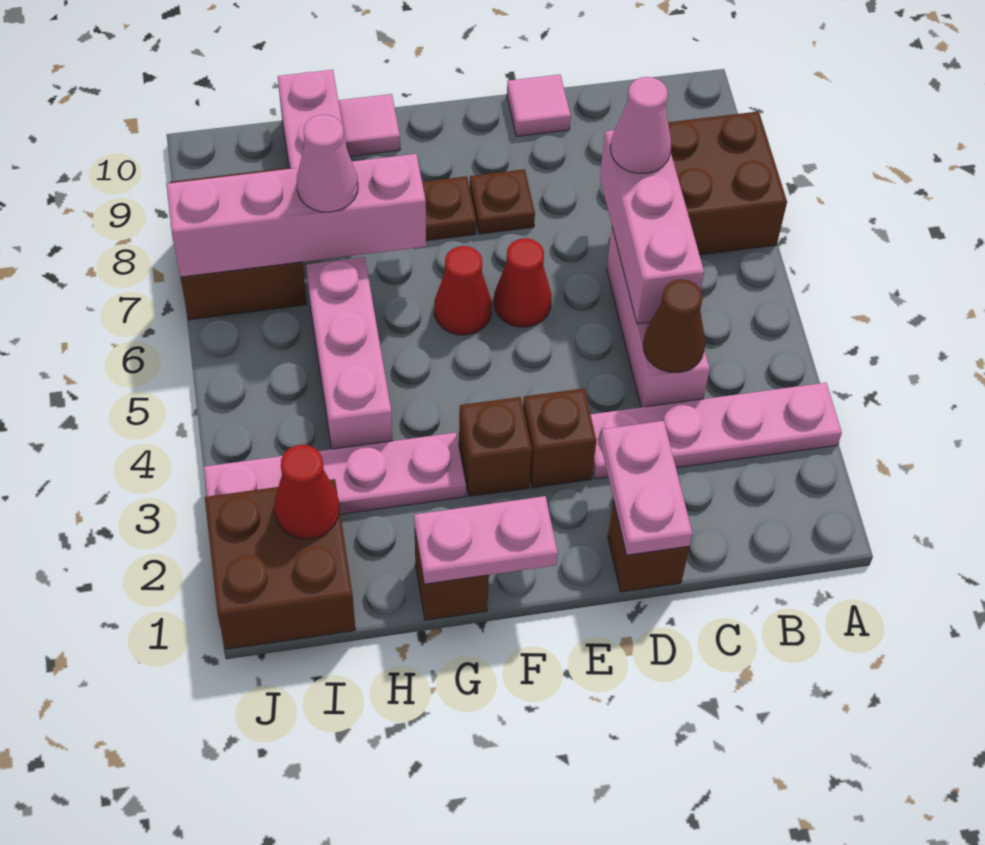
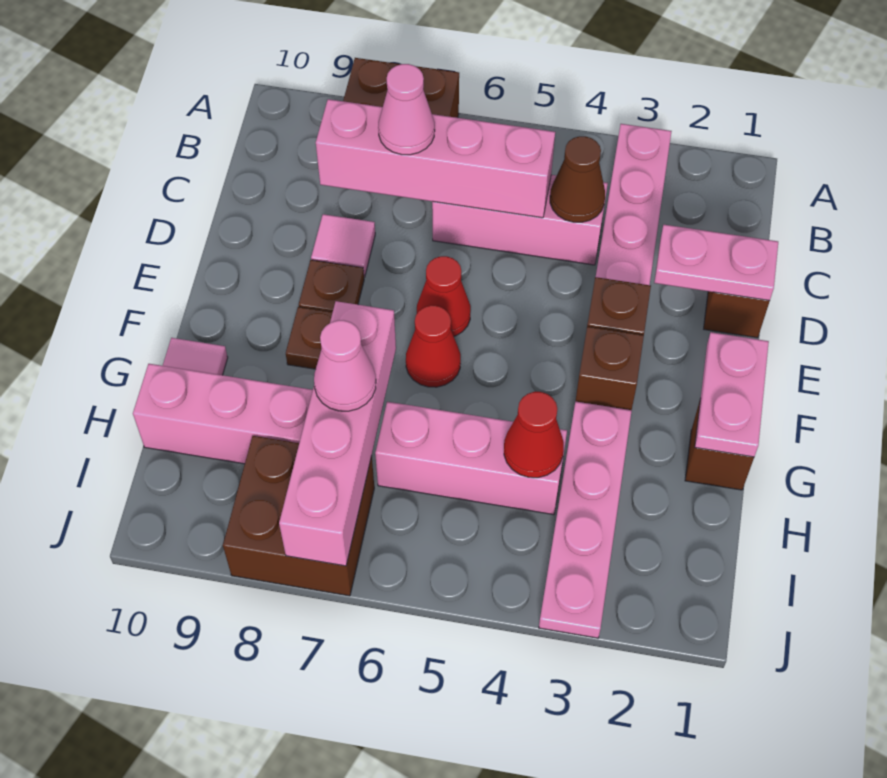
pink brick C5:C7 level 2 -> pink brick C5:C8 level 2
pink tile D10 level 1 -> pink tile D8 level 1
brown brick I1:J2 level 1 -> none
red cone I2 level 2 -> red cone H4 level 2

